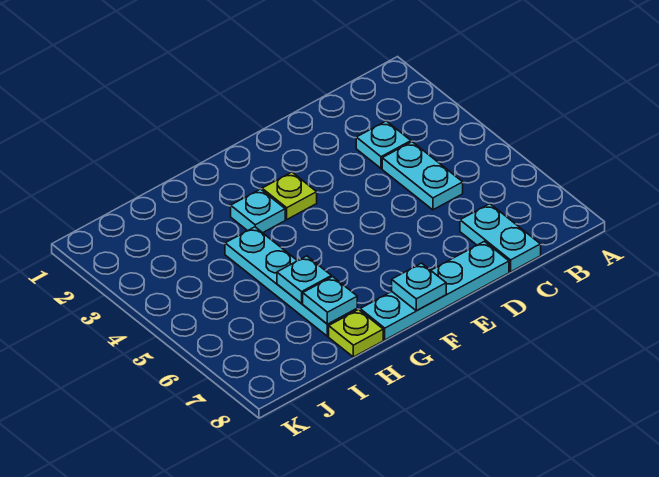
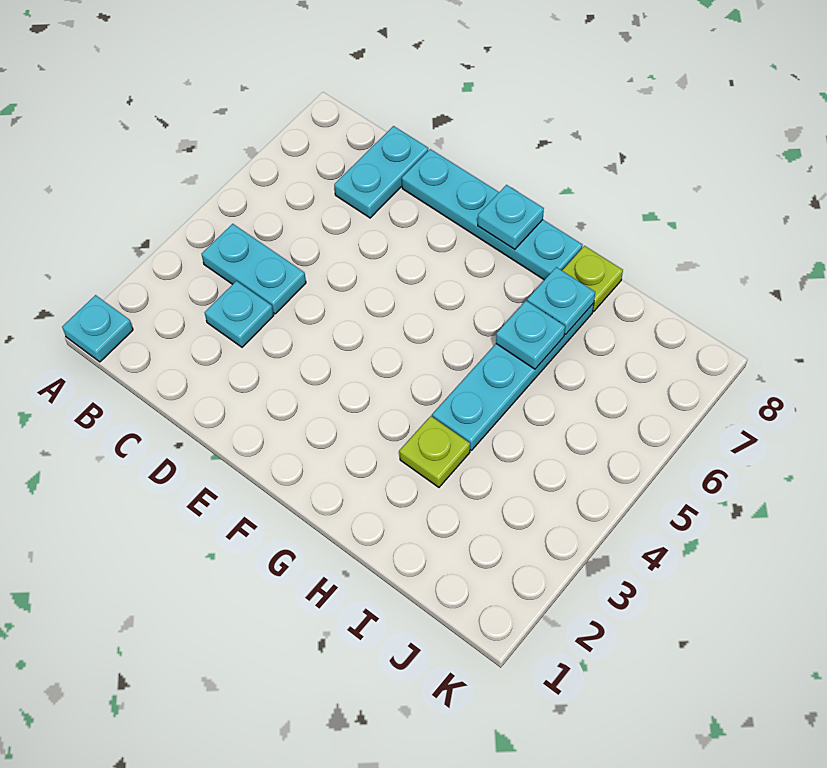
cyan plate C4:C5 level 1 -> cyan plate B4:C4 level 1
lime plate F3 level 1 -> lime plate H3 level 1
cyan plate G3 level 1 -> cyan plate A1 level 1

